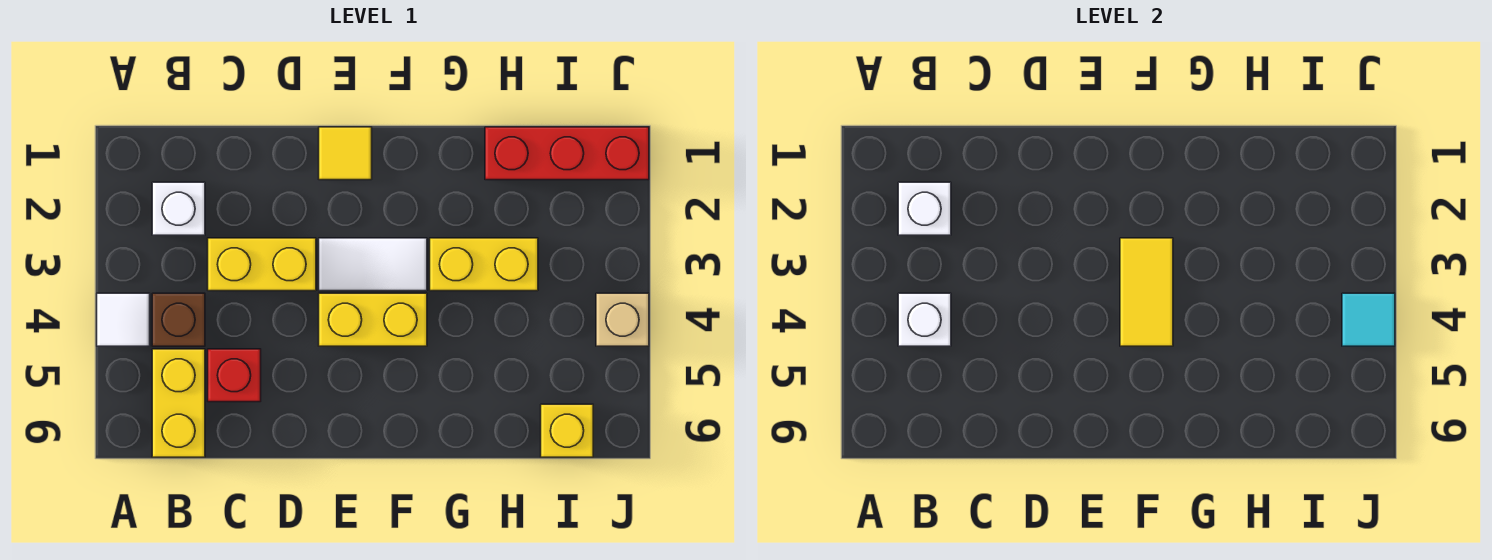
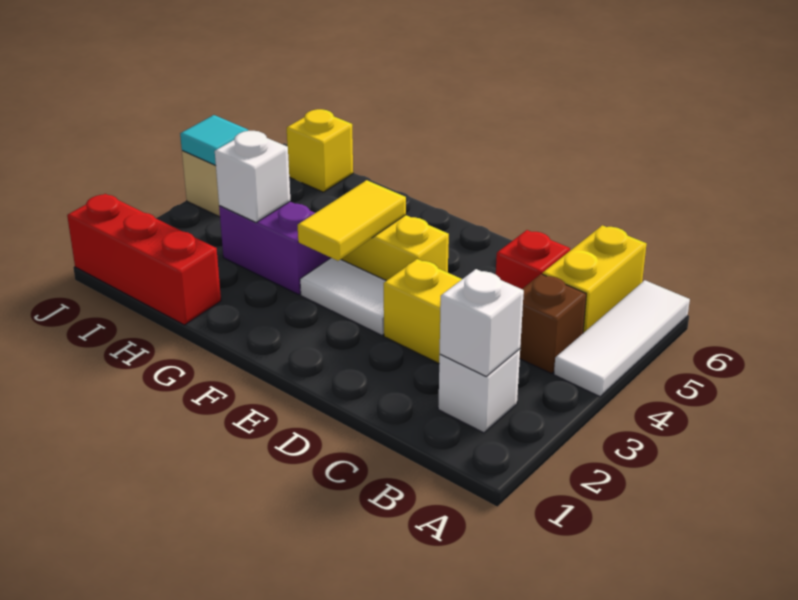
white tile A4 level 1 -> white tile A4:A6 level 1
white brick B4 level 2 -> white brick H3 level 2
yellow tile E1 level 1 -> none
yellow brick G3:H3 level 1 -> purple brick G3:H3 level 1

